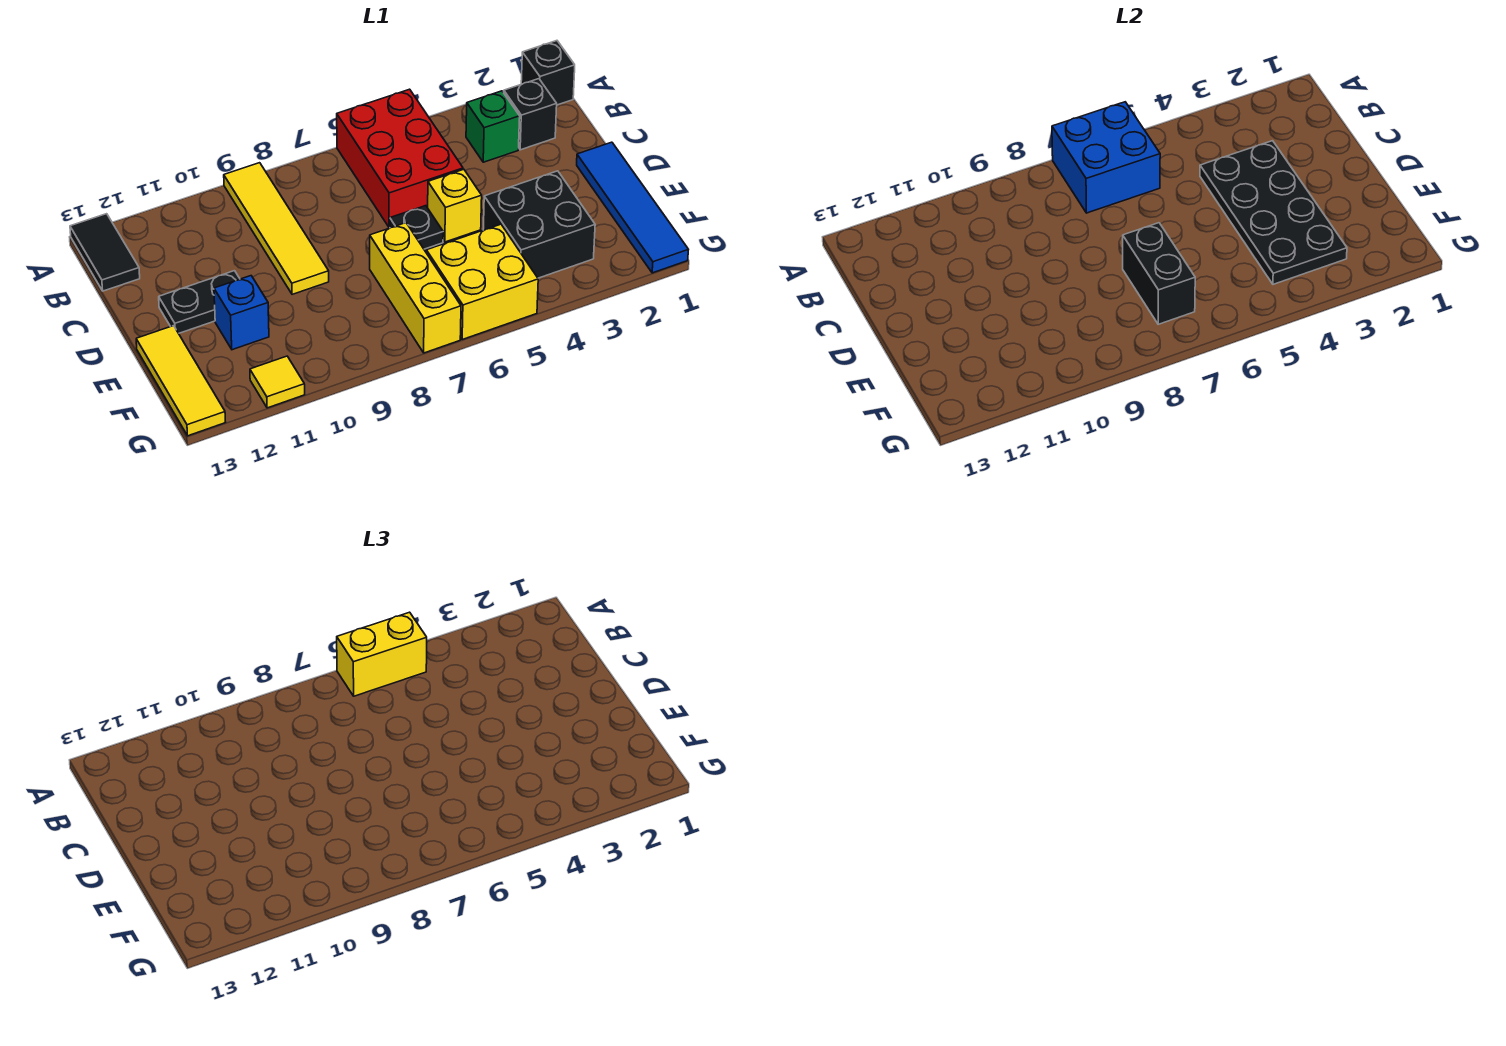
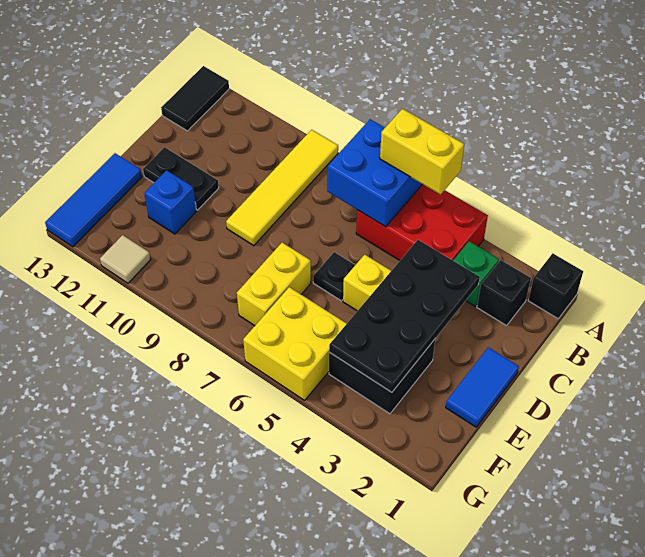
red brick A5:C6 level 1 -> red brick A4:B6 level 1
blue tile D1:G1 level 1 -> blue tile D1:E1 level 1
yellow brick E7:G7 level 1 -> yellow brick E7:F7 level 1
black brick E7:F7 level 2 -> none
yellow tile E13:G13 level 1 -> blue tile E13:G13 level 1
yellow tile G11 level 1 -> tan tile G11 level 1

